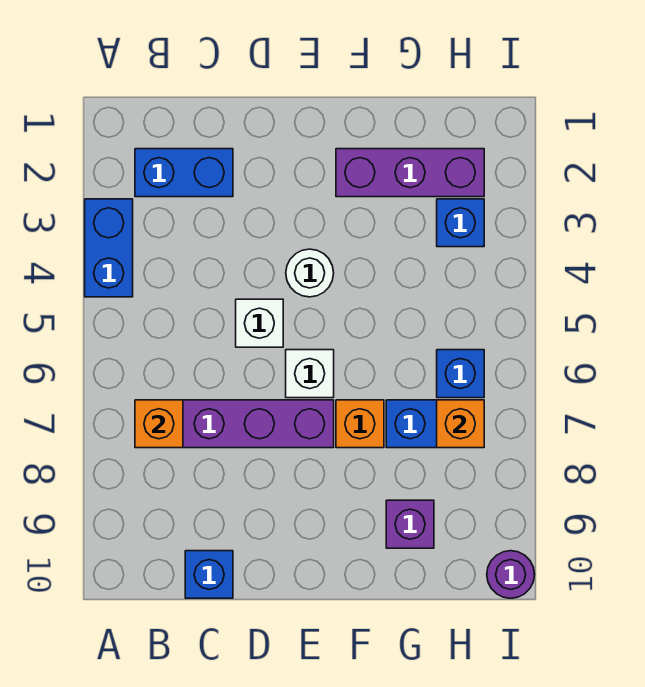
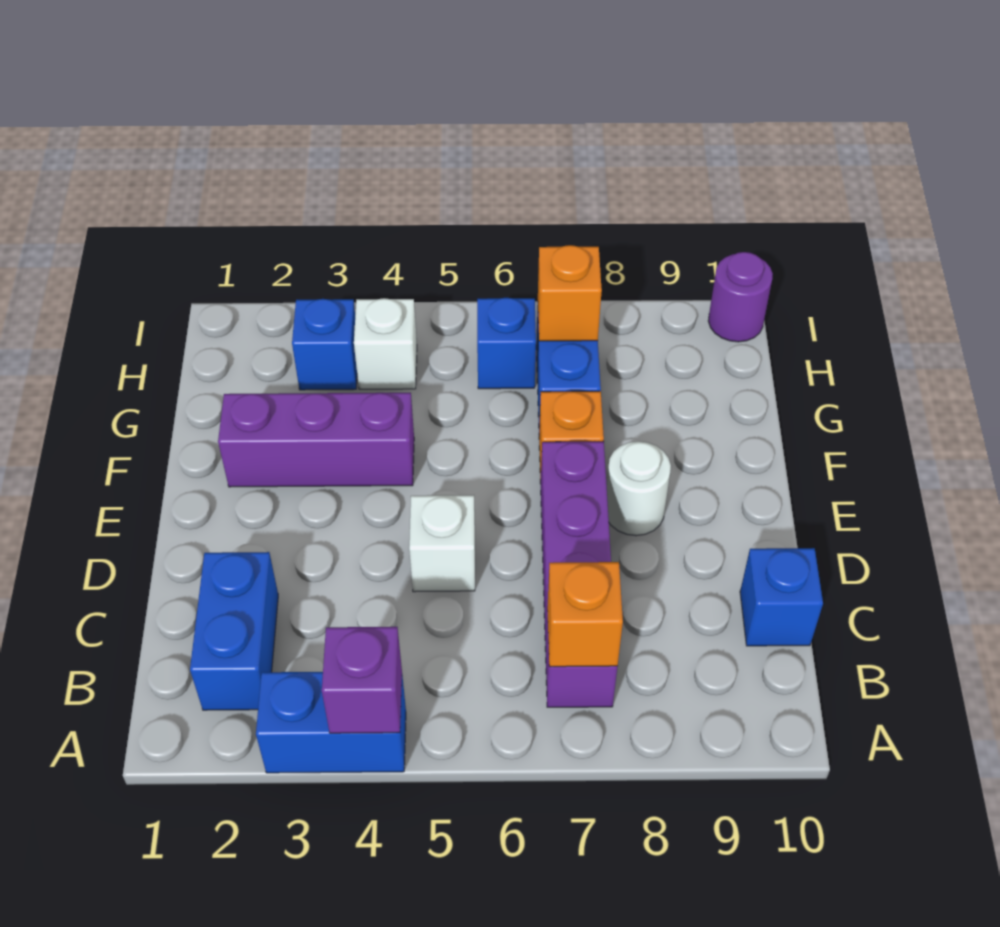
white round brick E4 level 1 -> white round brick E8 level 1
white brick E6 level 1 -> white brick H4 level 1
purple brick F2:H2 level 1 -> purple brick F2:F4 level 1
purple brick G9 level 1 -> purple brick A4 level 2

